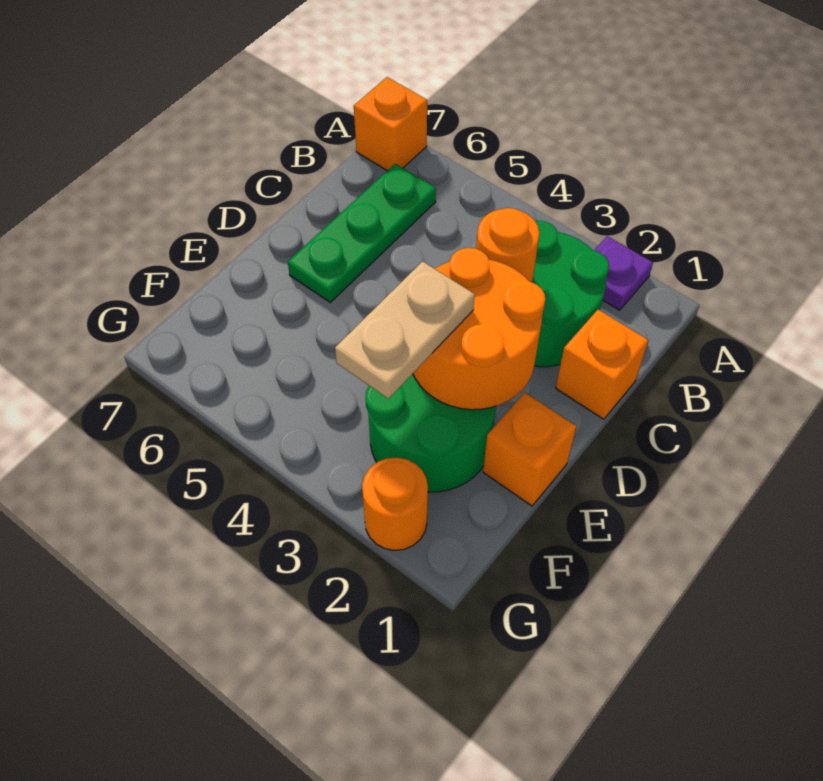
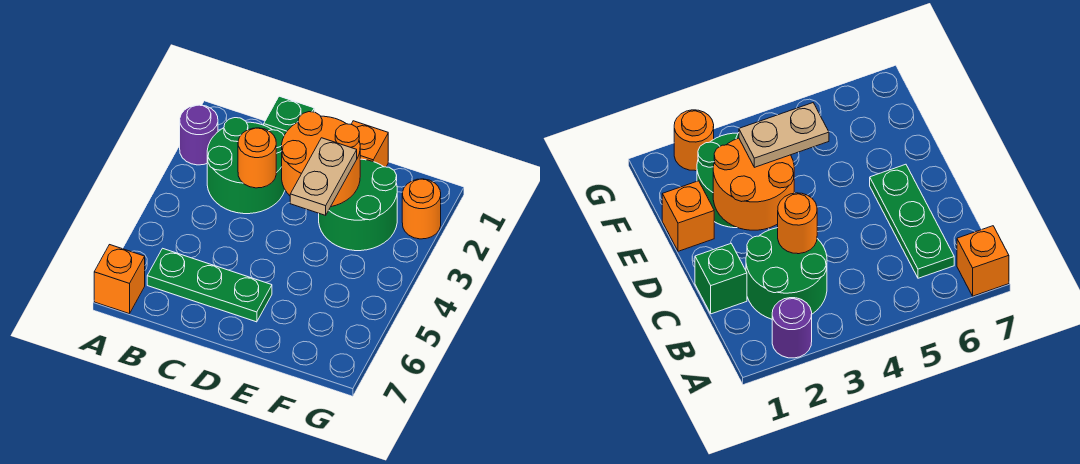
purple plate A2 level 1 -> purple round brick A2 level 1
orange brick C1 level 1 -> green brick C1 level 1
tan plate E3:F3 level 3 -> tan plate E3:E4 level 3

